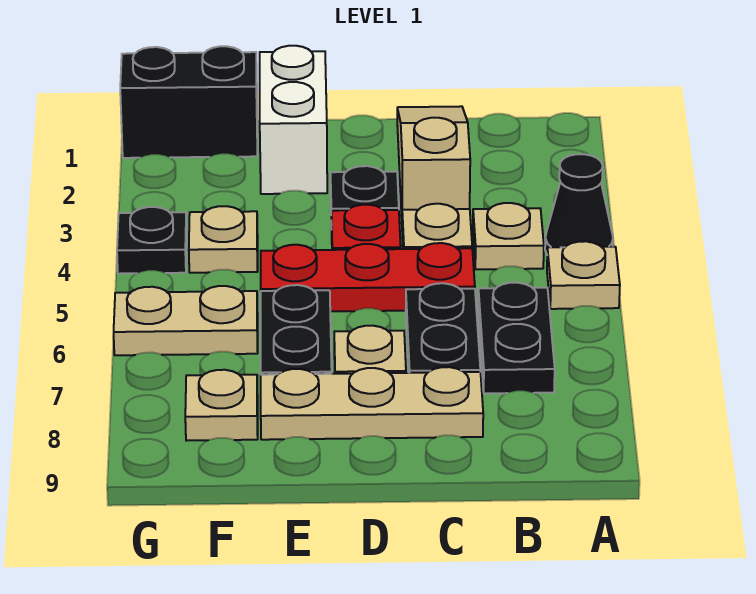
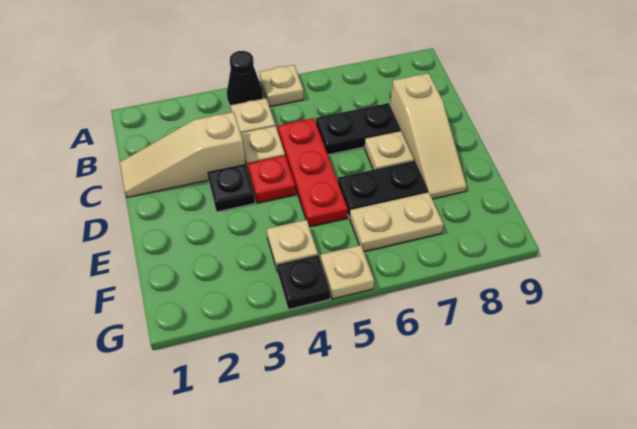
black plate B6:B7 level 1 -> none
tan plate C8:E8 level 1 -> tan slope C8:E8 level 1 top C
white brick E1:E2 level 1 -> none
black brick F1:G1 level 1 -> none
tan plate F6:G6 level 1 -> tan plate F6:F7 level 1
tan plate F8 level 1 -> tan plate G5 level 1

